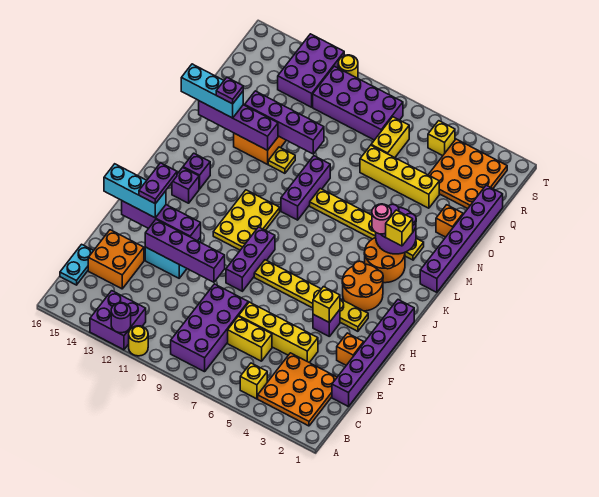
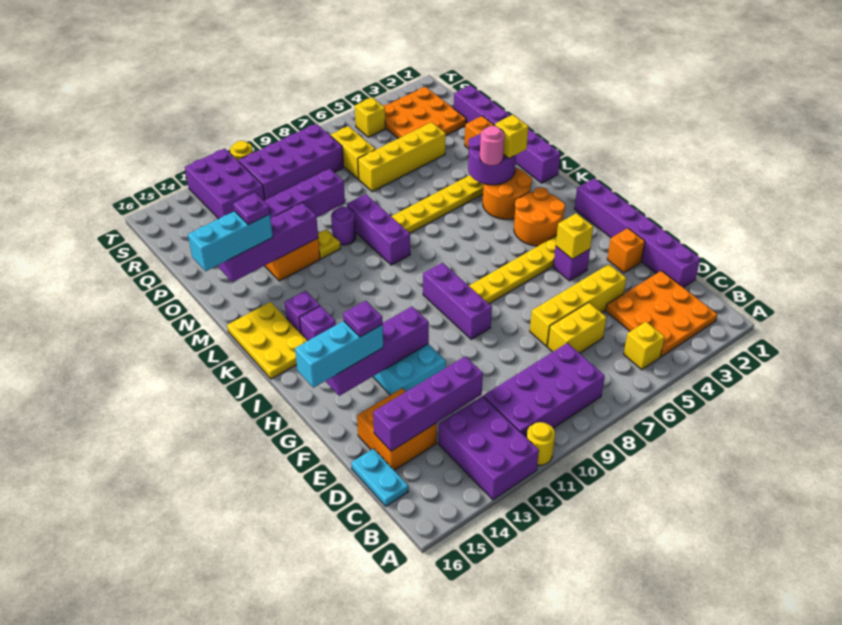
purple brick A12:B13 level 1 -> purple brick A12:C13 level 1
purple round brick A12 level 2 -> purple round brick N10 level 1
purple brick B8:E9 level 1 -> purple brick B8:C11 level 1
purple brick F10:F13 level 2 -> purple brick D12:D15 level 2
purple plate G14:H14 level 4 -> purple plate G14 level 4
yellow plate I10:K11 level 1 -> yellow plate J15:L16 level 1

